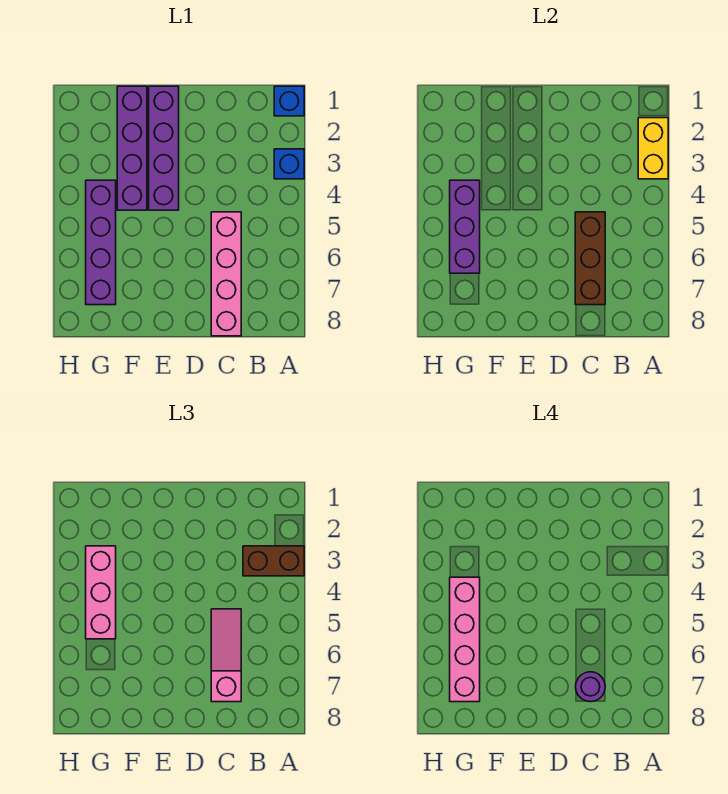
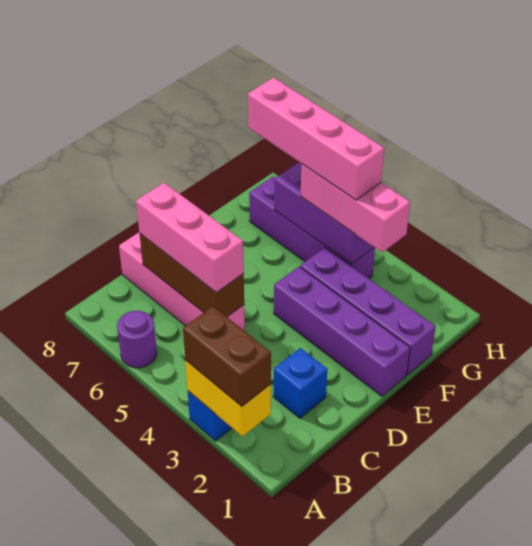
blue brick A1 level 1 -> blue brick C2 level 1
brown brick A3:B3 level 3 -> brown brick A2:A3 level 3
pink slope C5:C7 level 3 top 7 -> pink brick C5:C7 level 3
purple round brick C7 level 4 -> purple round brick A6 level 1

